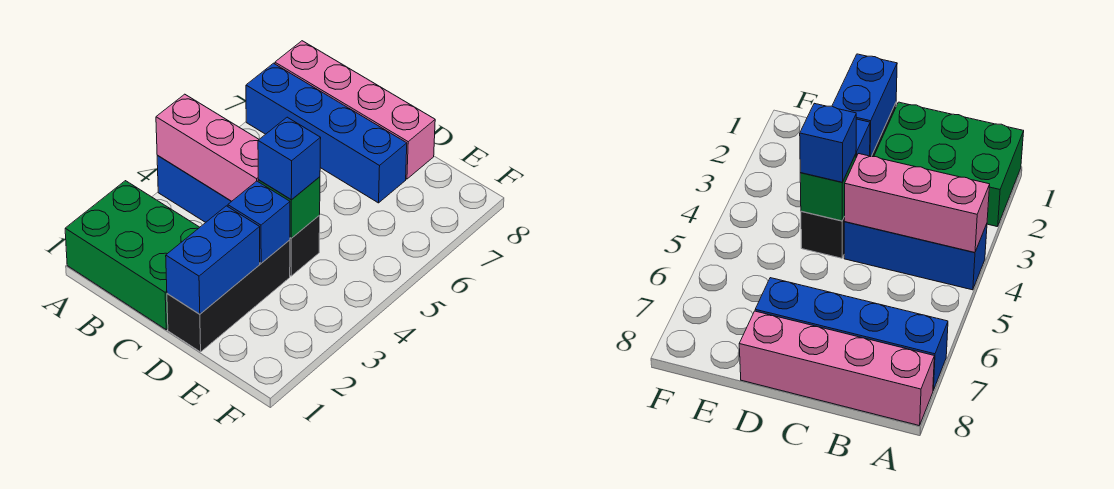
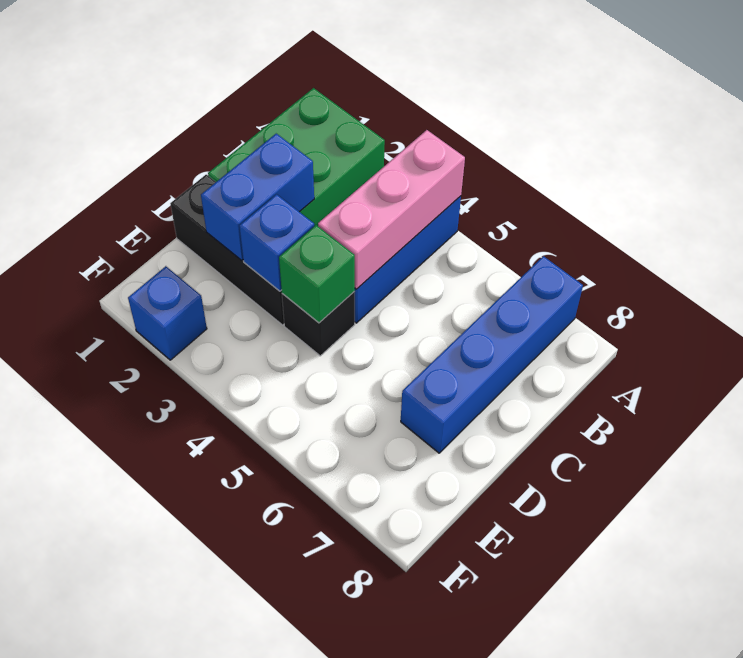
pink brick A8:D8 level 1 -> none
blue brick D1:D2 level 2 -> blue brick C2:D2 level 2
blue brick D4 level 3 -> blue brick F2 level 1

